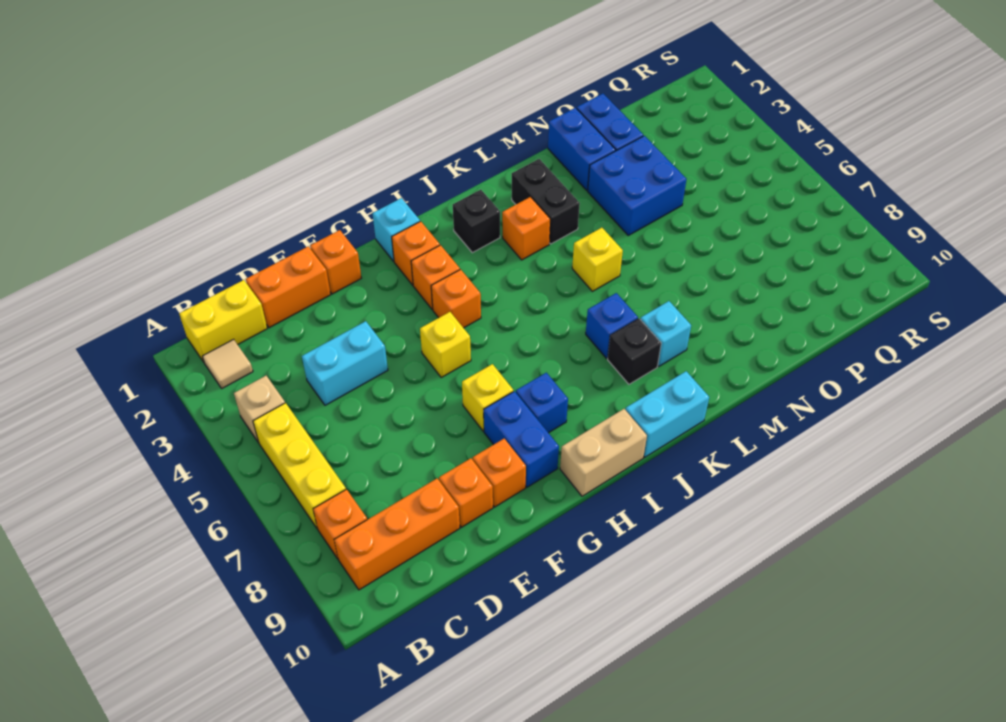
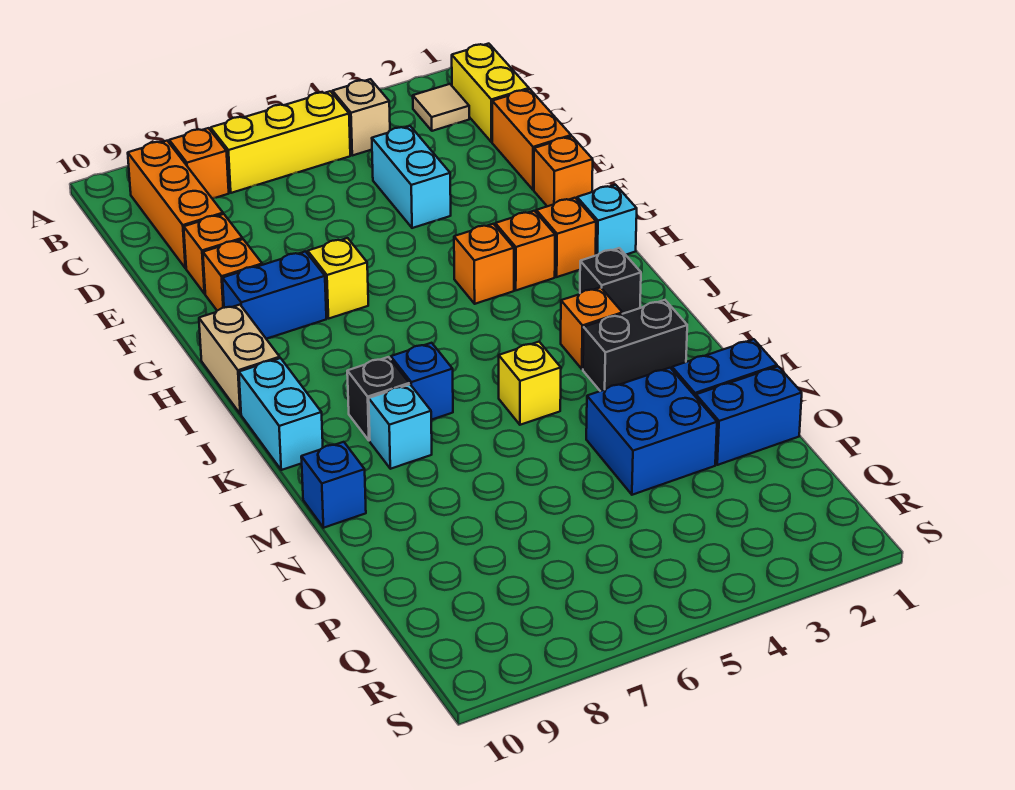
yellow brick G5 level 1 -> none
blue brick H8 level 1 -> blue brick M10 level 1

